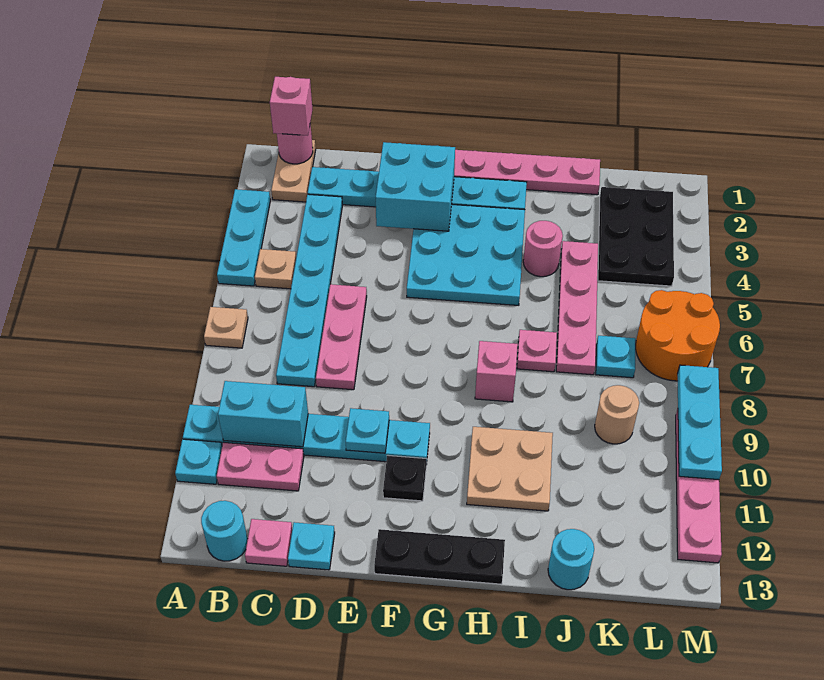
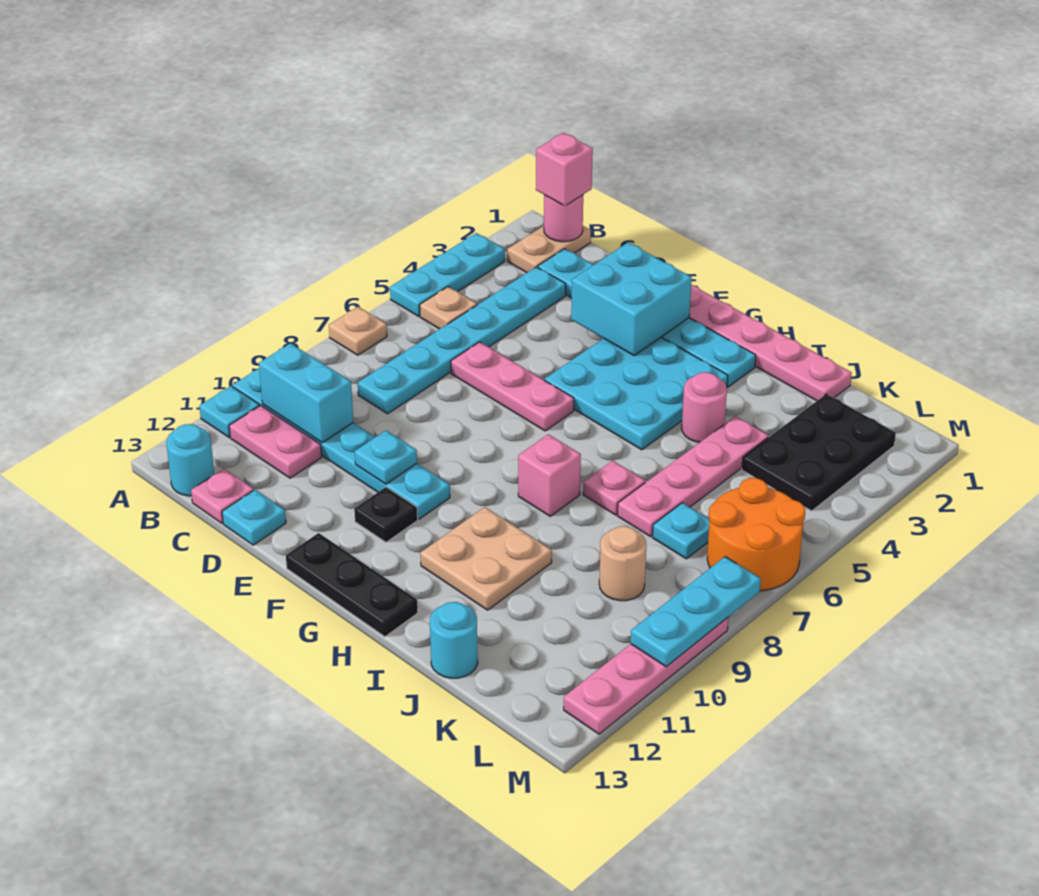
pink plate D6:D8 level 1 -> pink plate D6:F6 level 1

